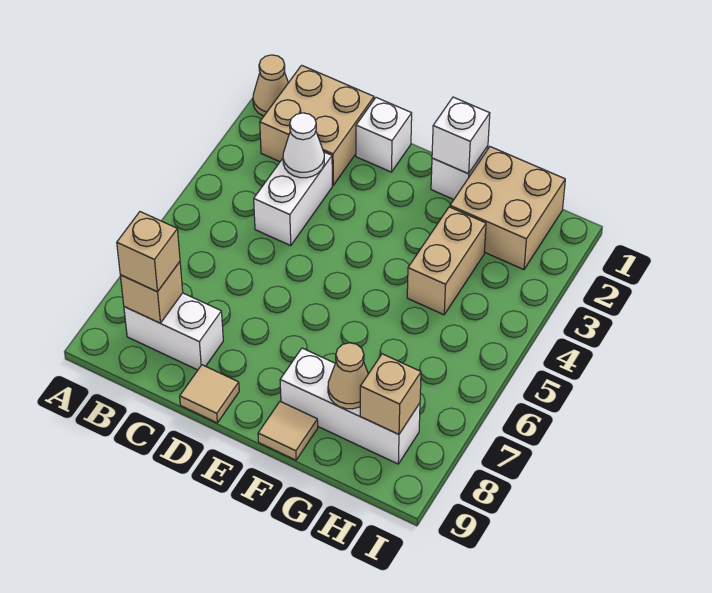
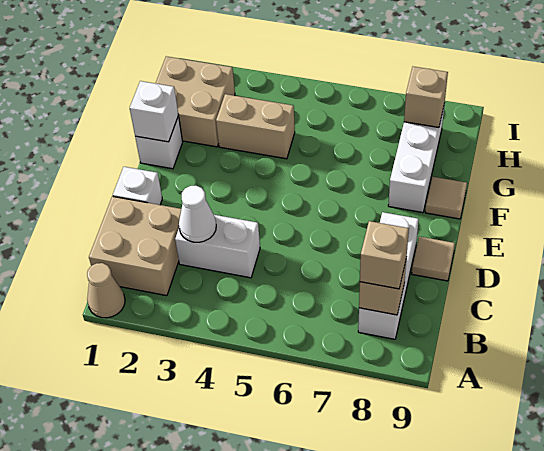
white brick B8:C8 level 1 -> white brick B8:D8 level 1
tan cone G8 level 2 -> none

